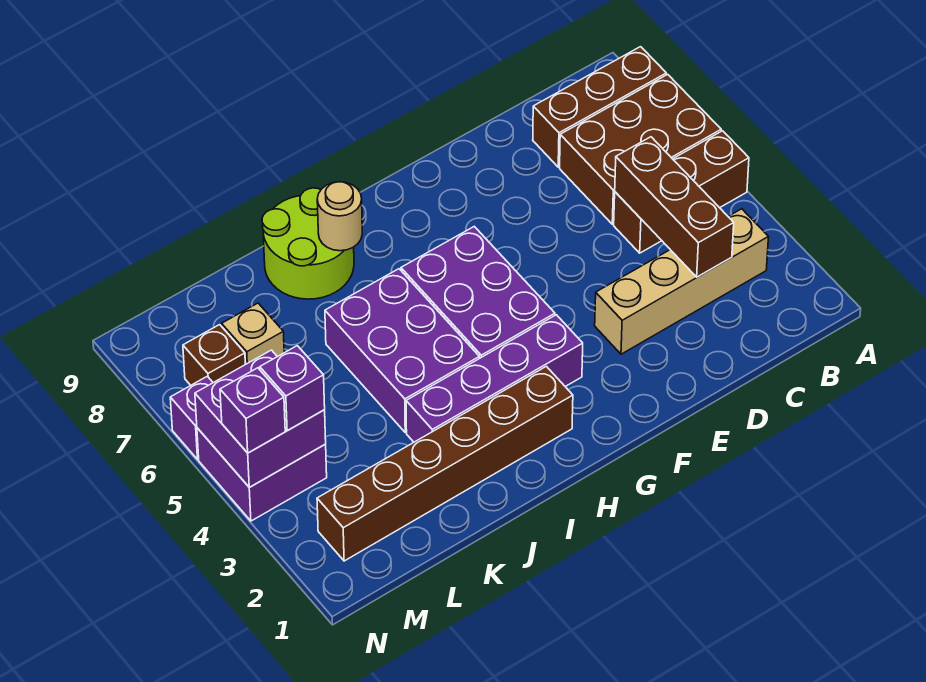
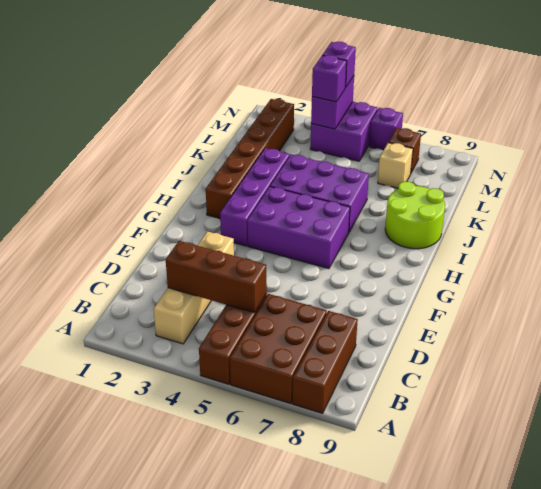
tan round brick I8 level 2 -> none
purple brick M4:N5 level 2 -> purple brick M4:N4 level 2

